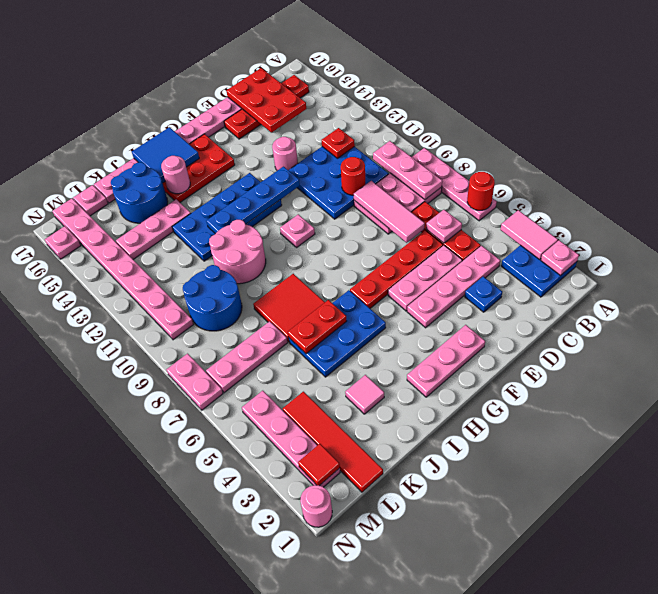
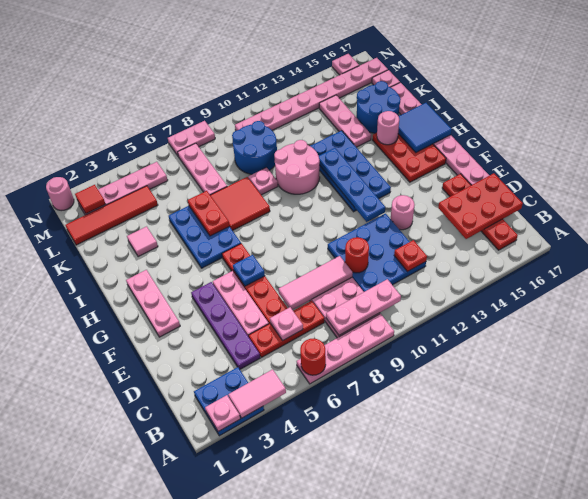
pink plate C4:F4 level 1 -> purple plate C4:F4 level 1
blue plate D3 level 1 -> blue plate F6 level 2
pink plate G10 level 1 -> pink plate J9 level 1

